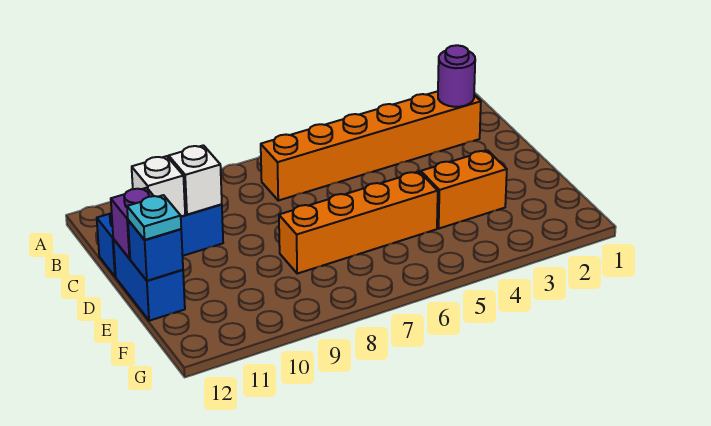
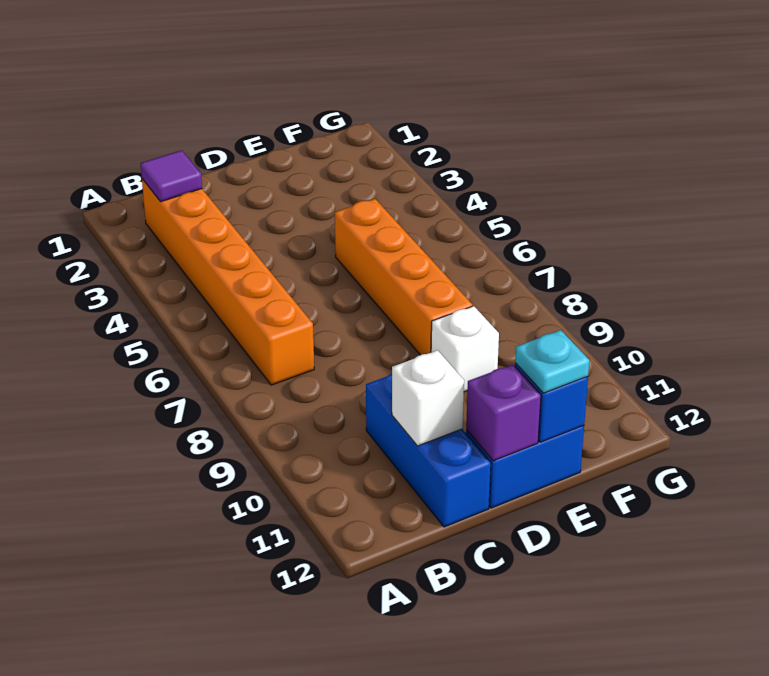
purple round brick B2 level 2 -> purple tile B2 level 2
white brick C10 level 2 -> white brick E9 level 1
orange brick E3:E4 level 1 -> none

